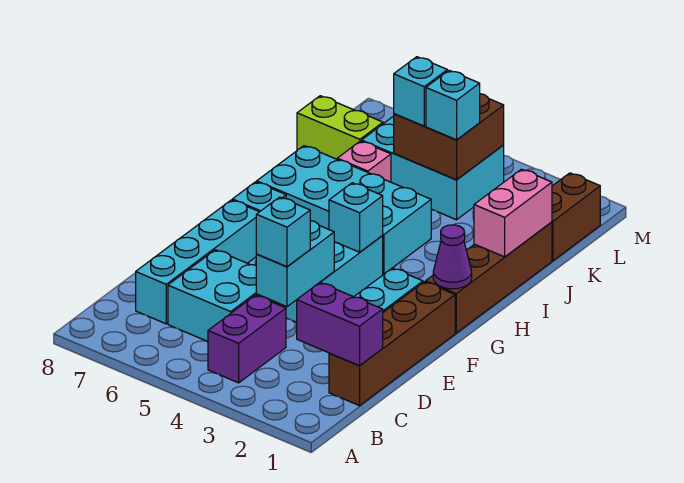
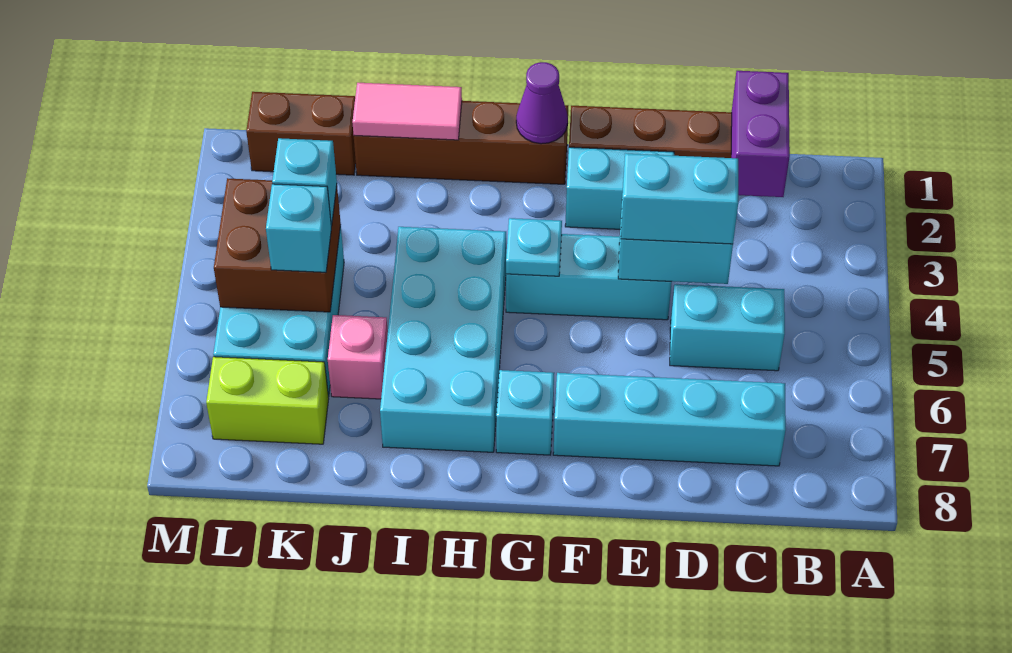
purple brick B4:C4 level 1 -> none
cyan brick C5:D6 level 1 -> cyan brick C5:D5 level 1
cyan brick D4 level 3 -> cyan brick D4:E4 level 3
cyan brick G4 level 2 -> cyan plate G4 level 2
pink brick I1:J1 level 2 -> pink tile I1:J1 level 2
lime brick K7:K8 level 1 -> lime brick K7:L7 level 1

